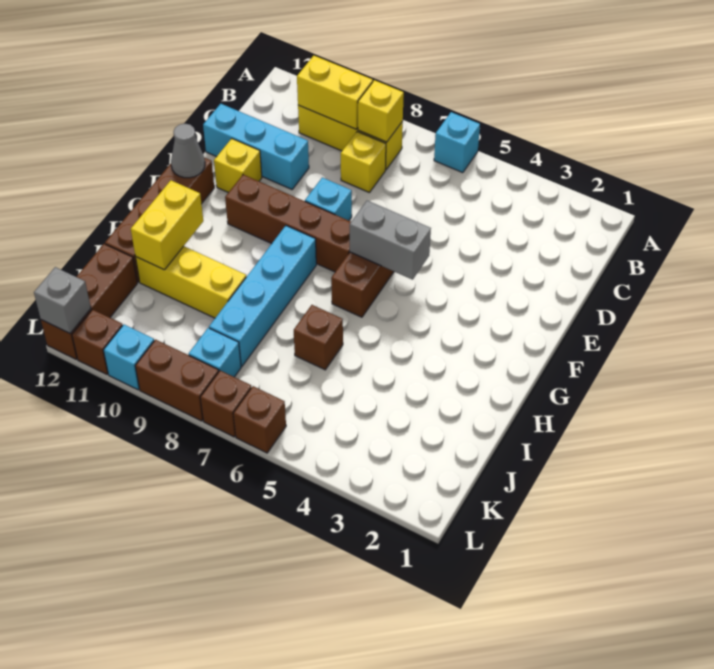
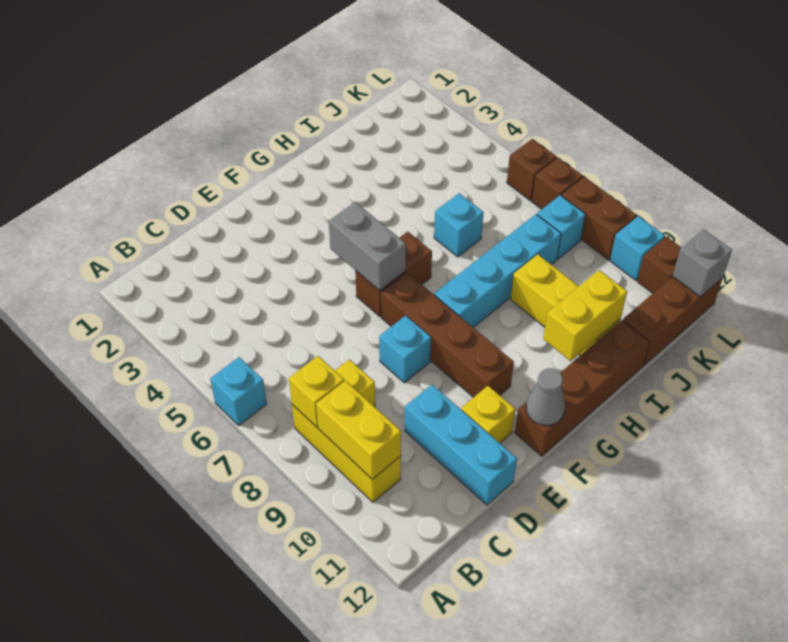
brown brick I6 level 1 -> cyan brick I6 level 1

